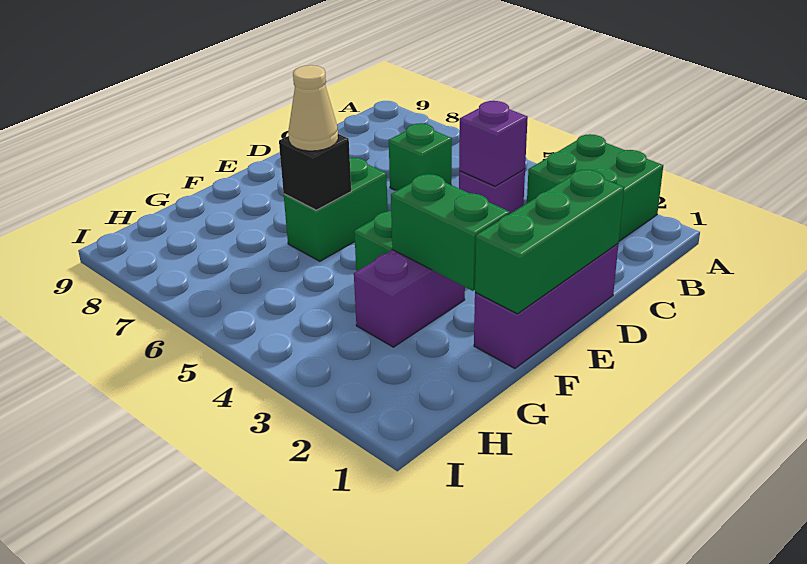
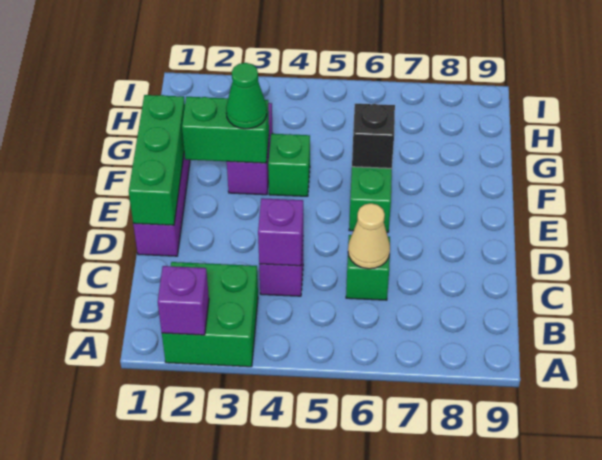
none -> purple brick A2 level 2
none -> green cone F3 level 3
tan cone F6 level 3 -> tan cone C6 level 2

